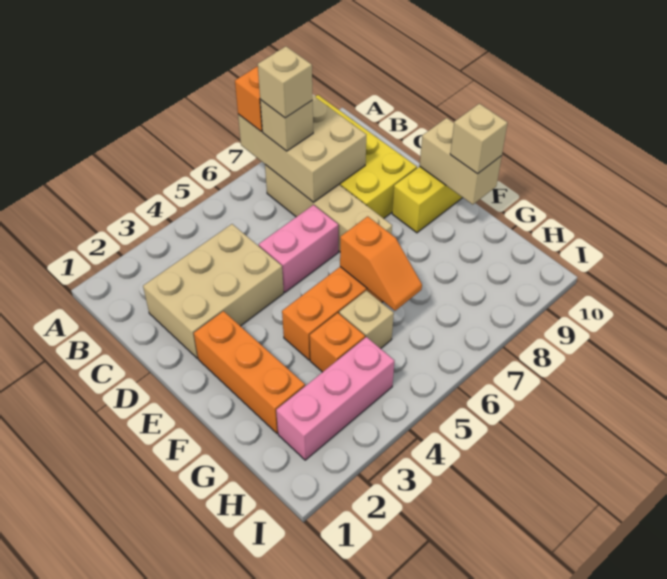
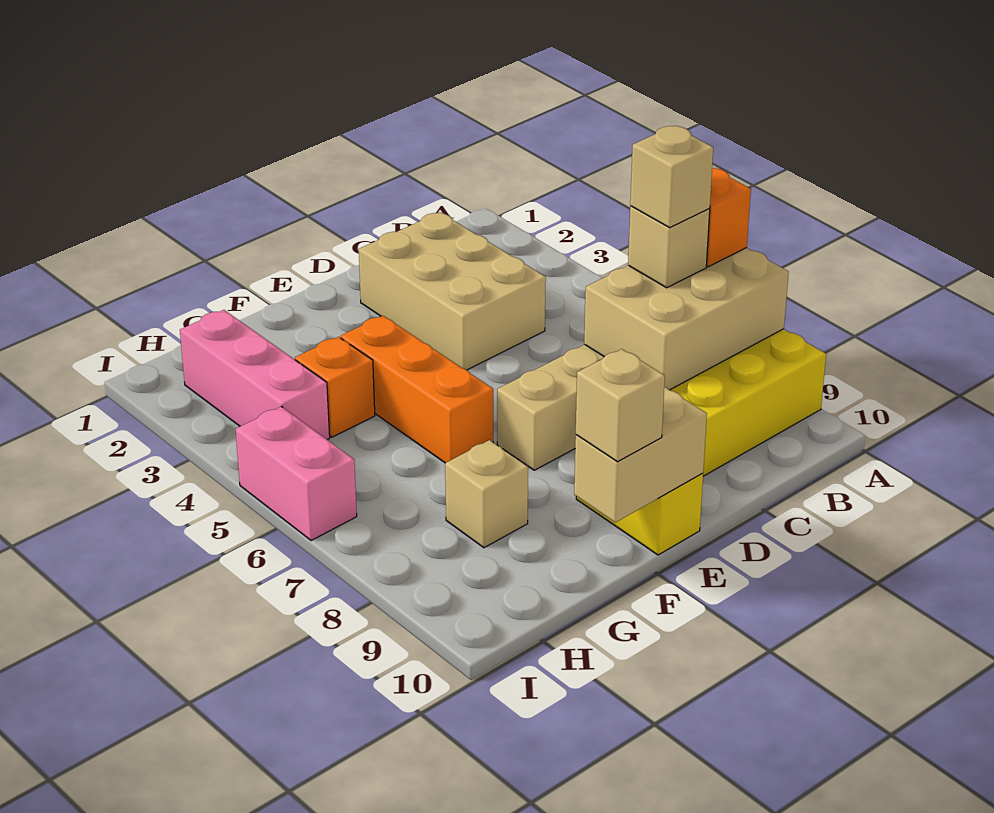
pink brick D5:D6 level 1 -> pink brick I5:I6 level 1
orange brick E2:G2 level 1 -> none
orange slope F6:G6 level 2 top F -> none
tan brick G5 level 1 -> tan brick G8 level 1

